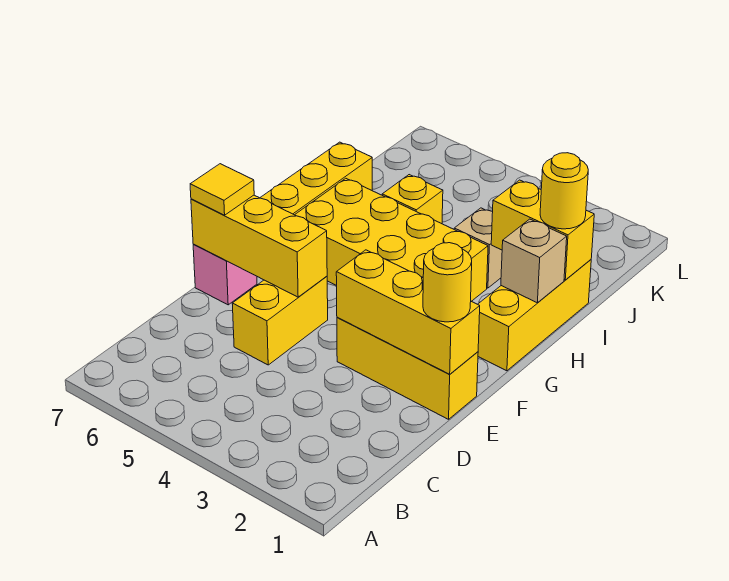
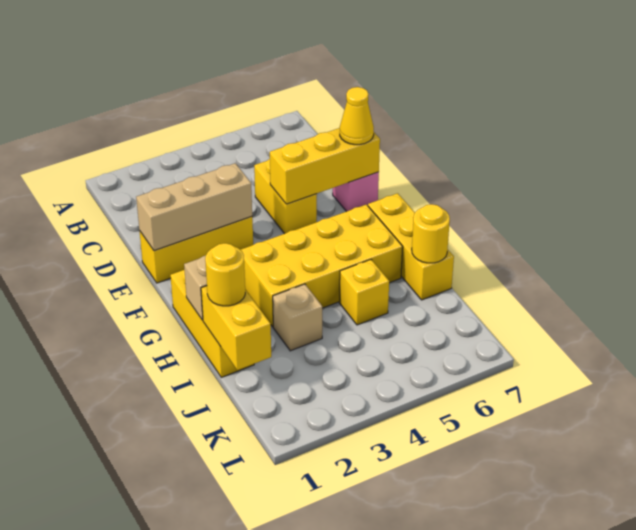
yellow brick E1:E3 level 2 -> tan brick E1:E3 level 2
yellow round brick E1 level 3 -> yellow round brick I7 level 2
yellow tile E7 level 3 -> yellow cone E7 level 3
yellow brick I1:I2 level 2 -> yellow brick I1:J1 level 2

